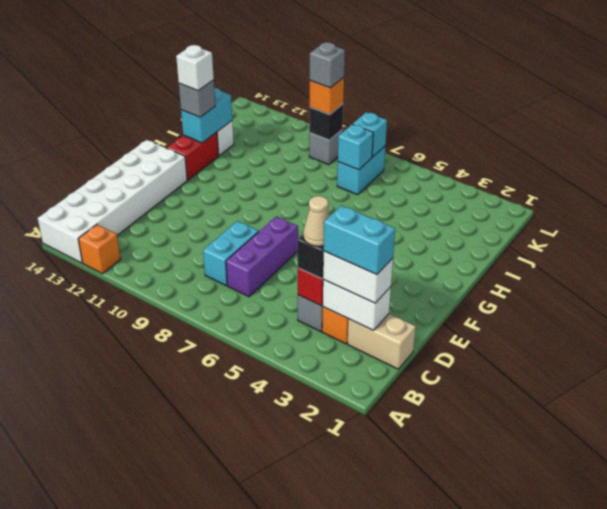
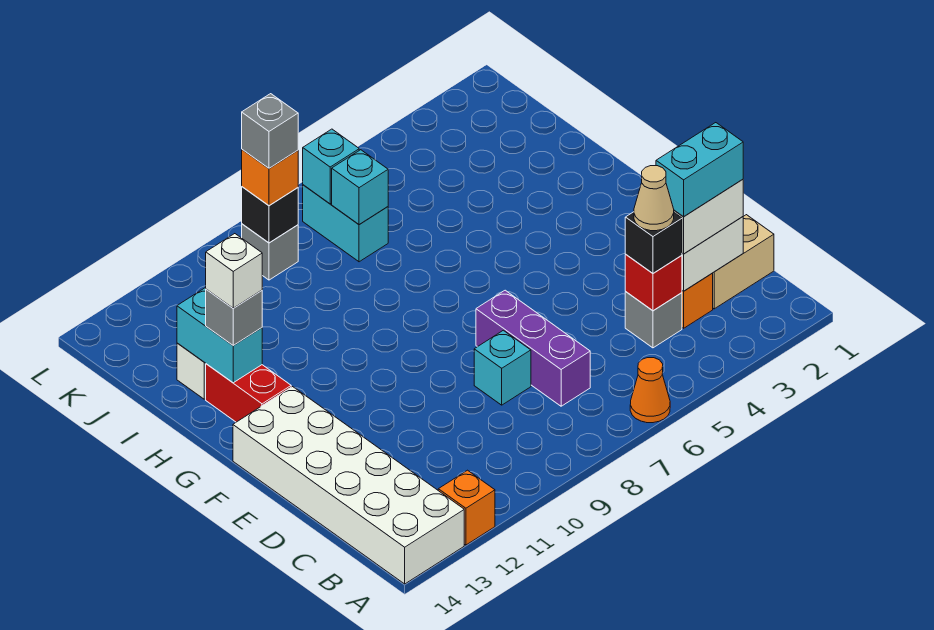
none -> orange cone A6 level 1
cyan brick C8:D8 level 1 -> cyan brick D8 level 1

